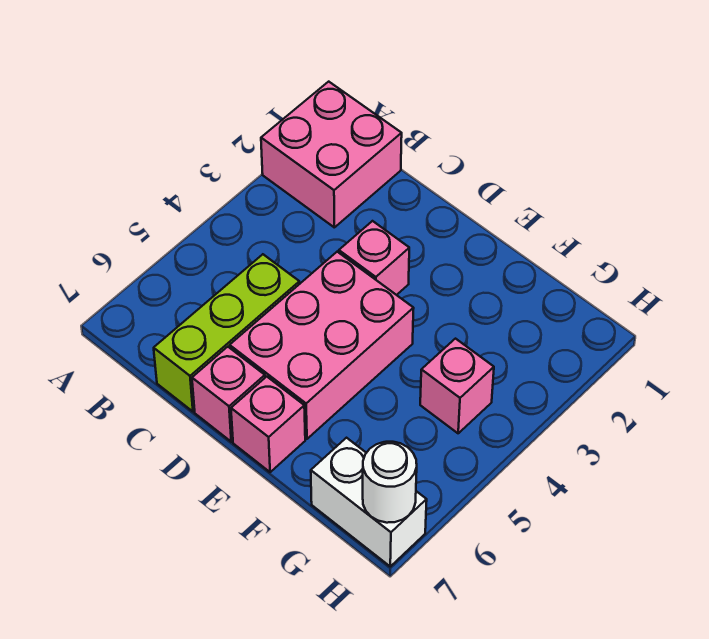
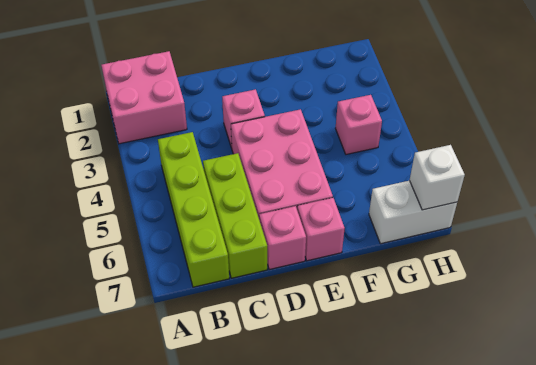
none -> lime brick B4:B7 level 1
white round brick H7 level 2 -> white brick H7 level 2

